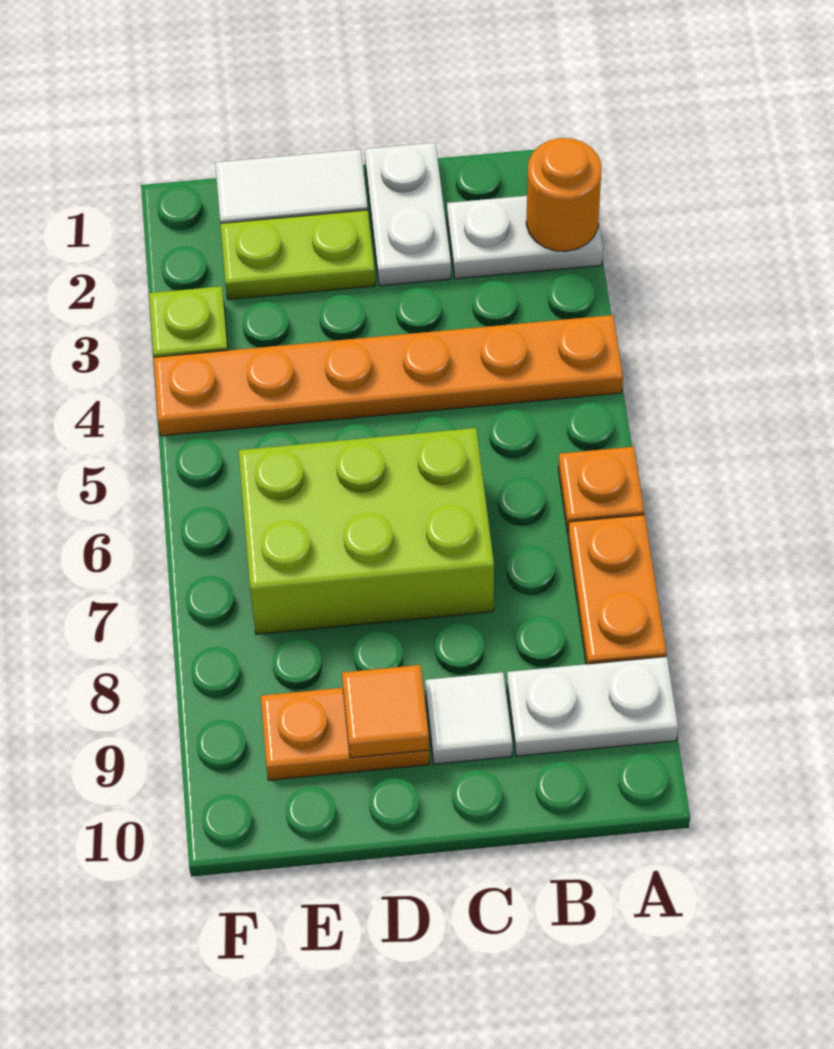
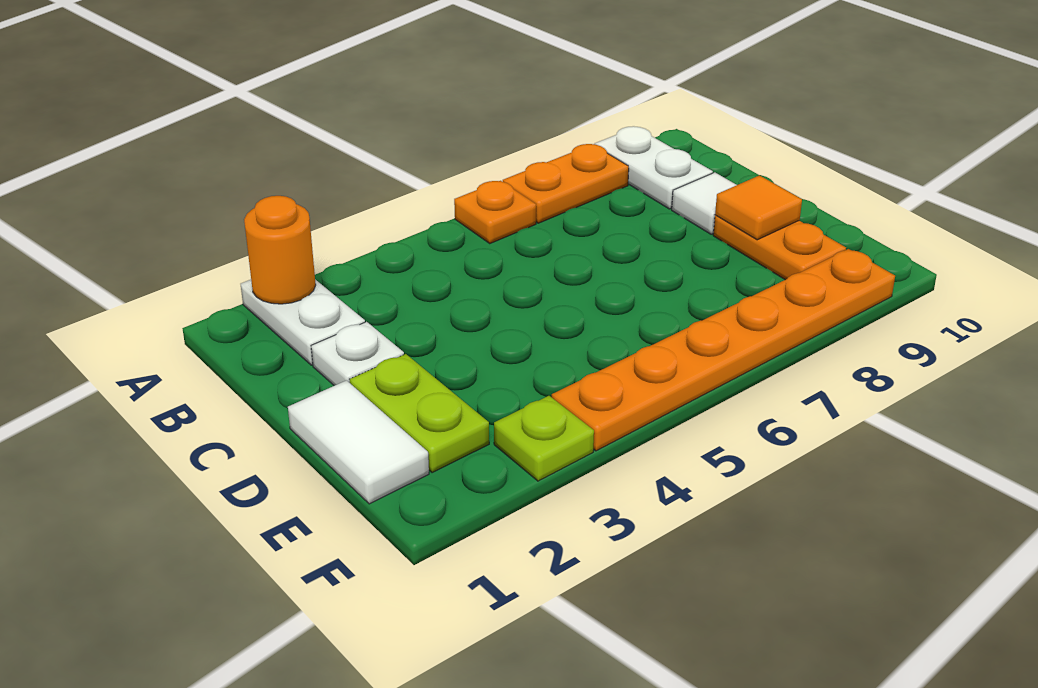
orange plate A4:F4 level 1 -> orange plate F4:F9 level 1
white plate C1:C2 level 1 -> white plate C2 level 1
lime brick C6:E7 level 1 -> none

